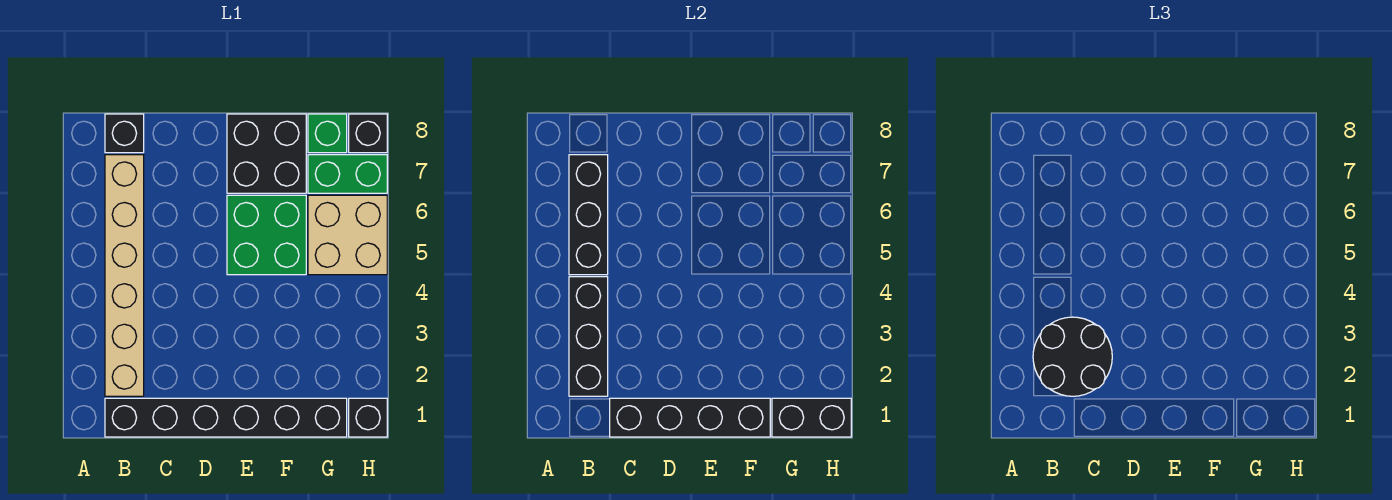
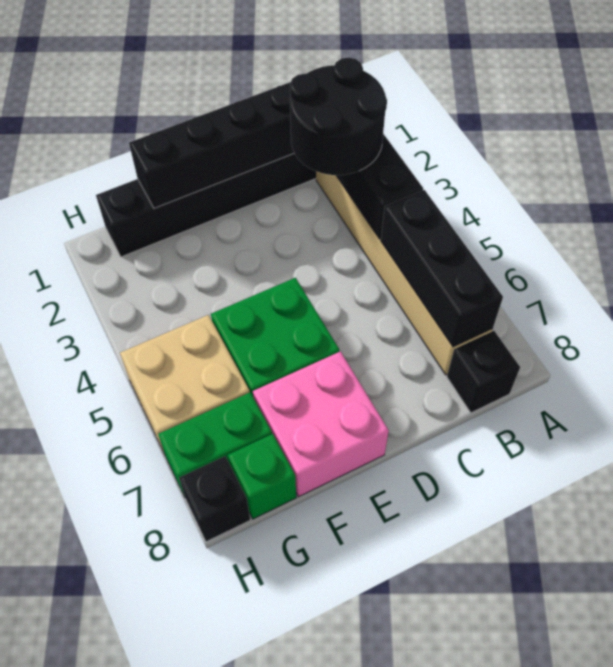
black brick E7:F8 level 1 -> pink brick E7:F8 level 1
black brick G1:H1 level 2 -> none
black brick H1 level 1 -> none

